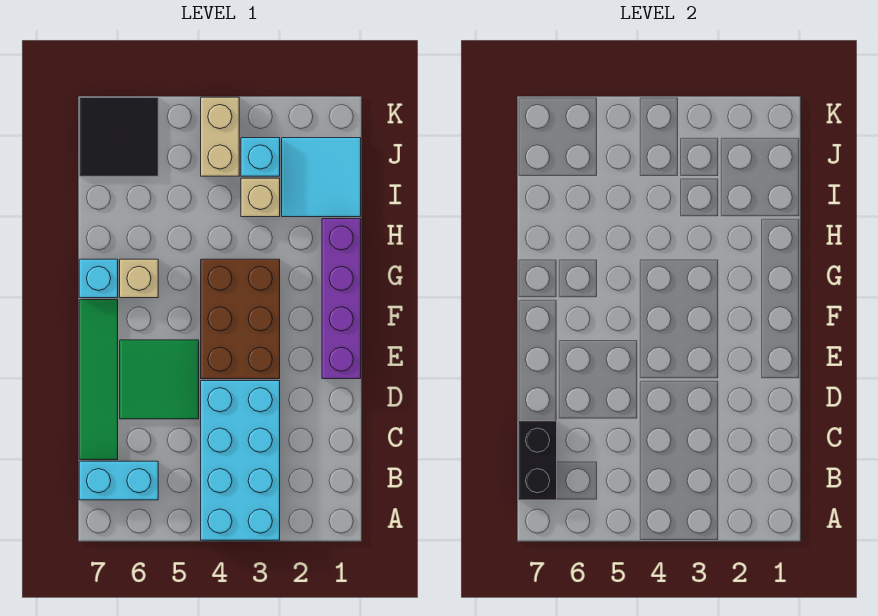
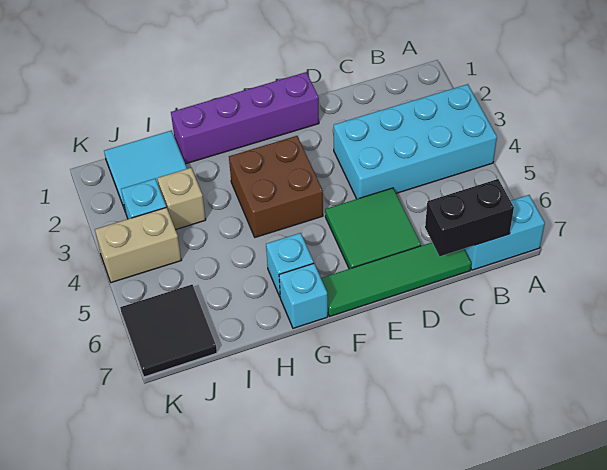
cyan brick B6:B7 level 1 -> cyan brick A7:B7 level 1
brown brick E3:G4 level 1 -> brown brick F3:G4 level 1
tan brick G6 level 1 -> cyan brick G6 level 1

